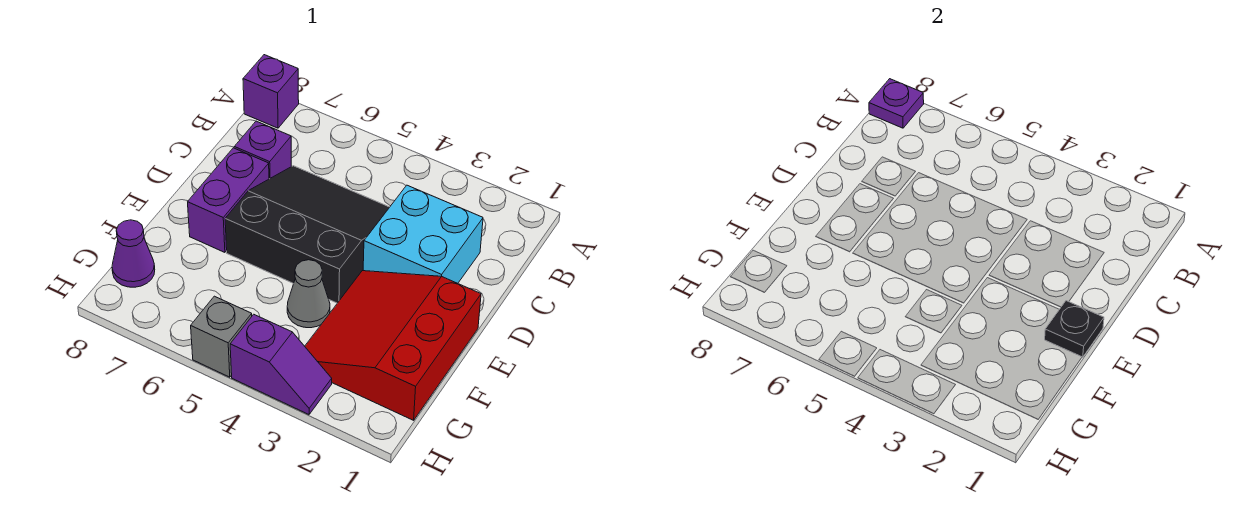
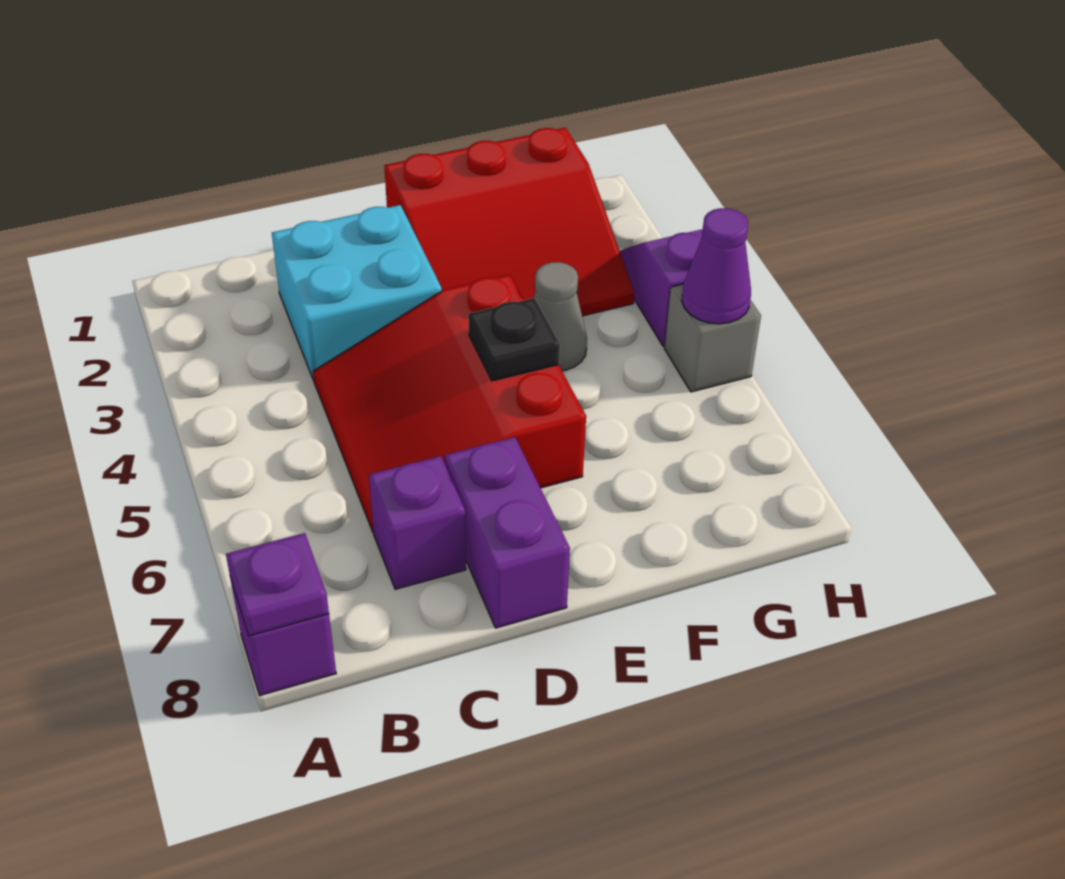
black slope C4:E6 level 1 top E -> red slope C4:E6 level 1 top E
purple brick D7:E7 level 1 -> purple brick D7:D8 level 1
black plate E1 level 2 -> black plate E5 level 2
purple cone G8 level 1 -> purple cone H5 level 2

